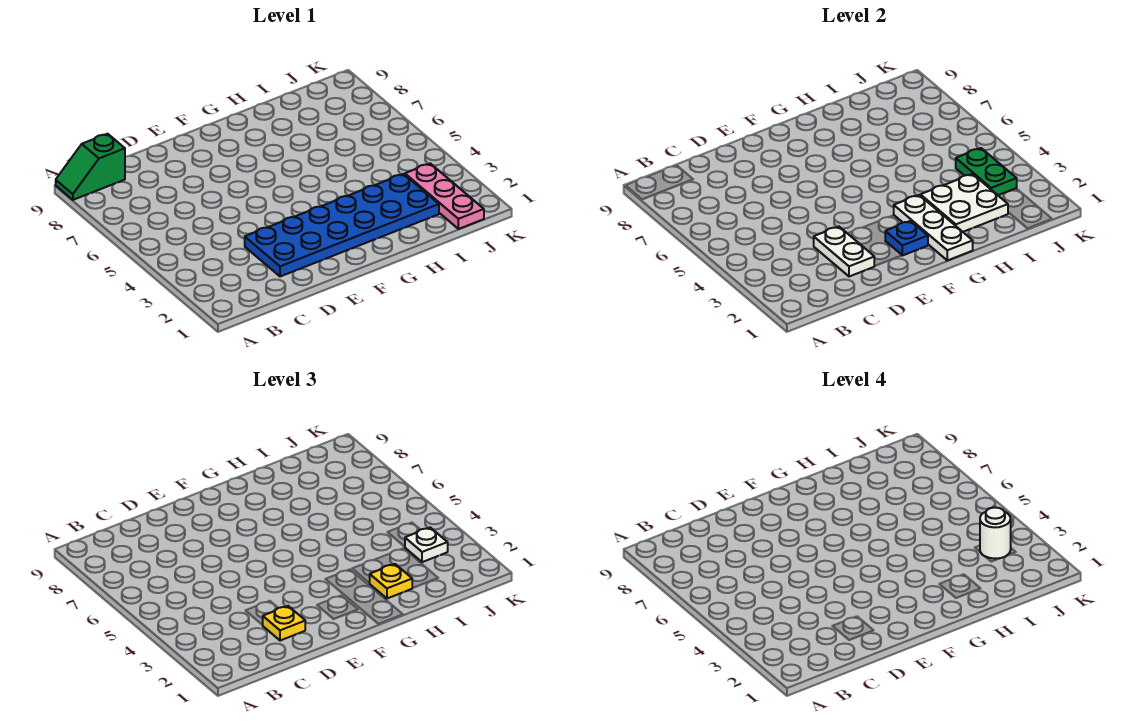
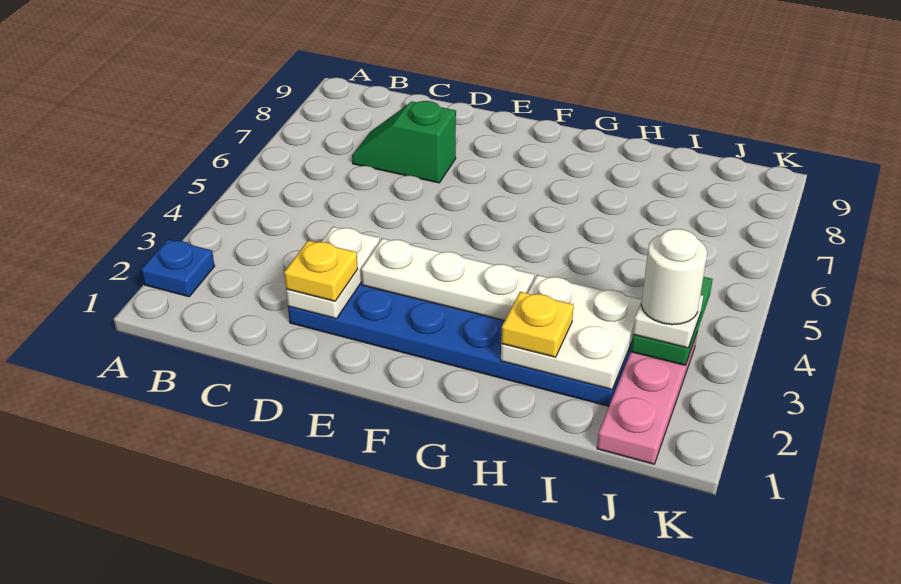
green slope A9:B9 level 1 top B -> green slope C7:D7 level 1 top D
blue plate F2 level 2 -> blue plate A2 level 1
white plate G1:G3 level 2 -> white plate E3:G3 level 2

